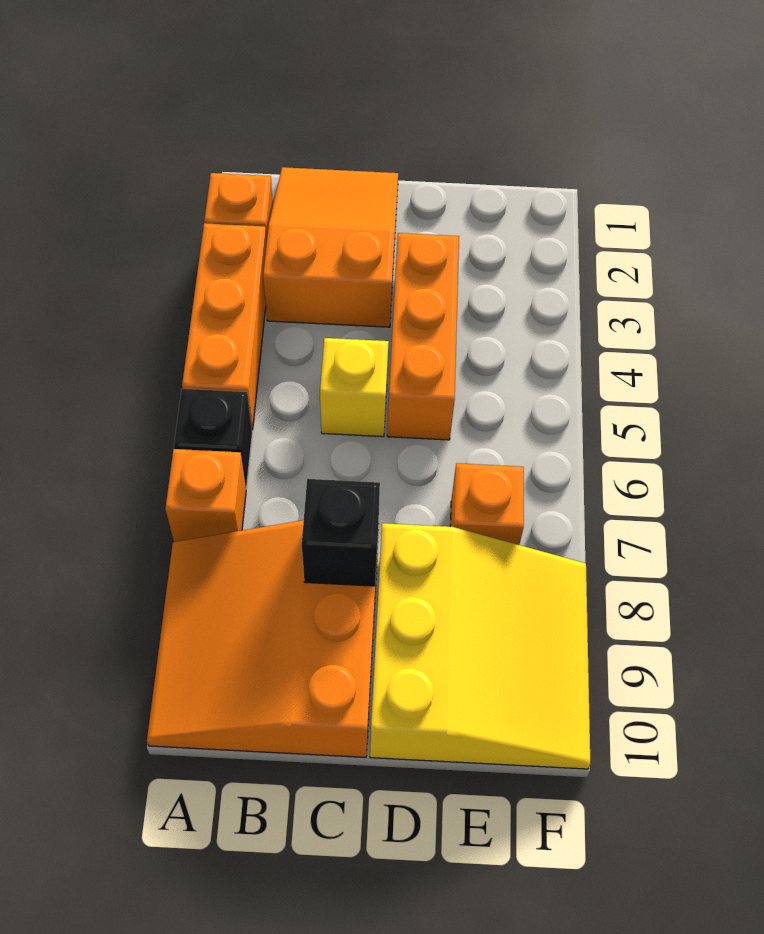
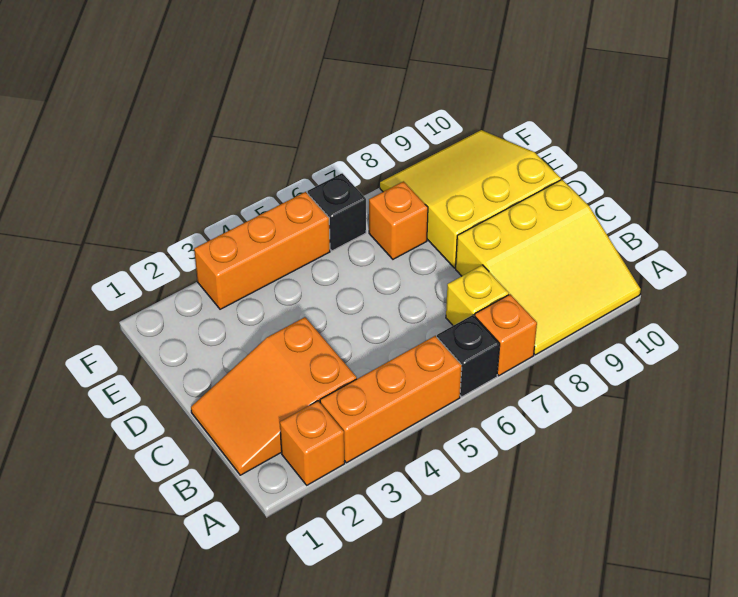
orange slope A8:C10 level 1 top C -> yellow slope A8:C10 level 1 top C
yellow brick C5 level 1 -> yellow brick B7 level 1
black brick C8 level 2 -> black brick F6 level 1
orange brick D3:D5 level 1 -> orange brick F3:F5 level 1

